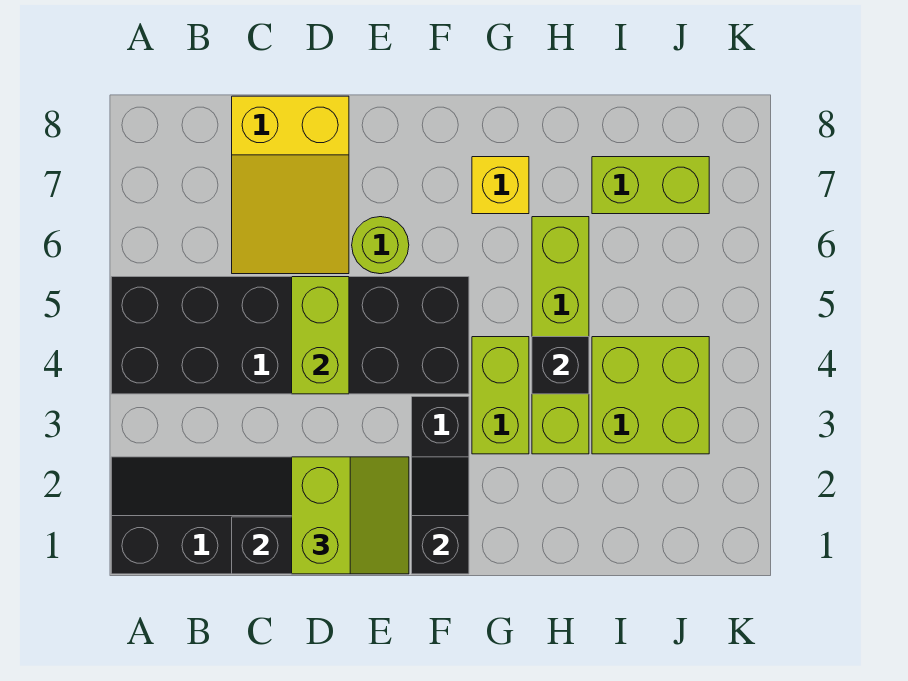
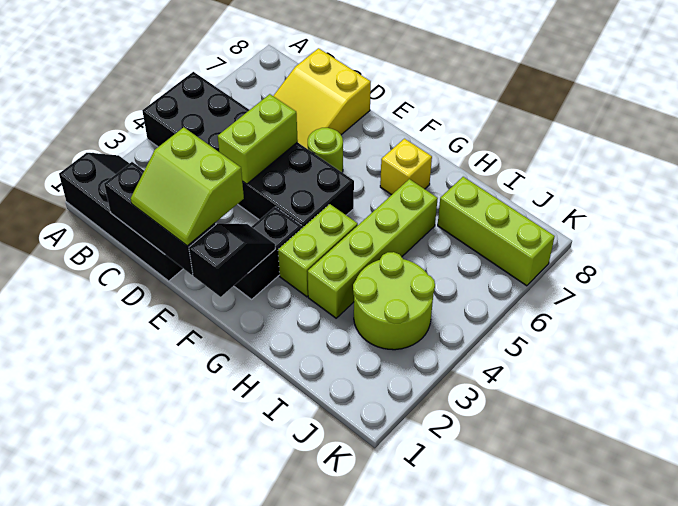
lime slope D1:E2 level 3 top D -> lime slope D1:E2 level 3 top 2
black brick H4 level 2 -> none
lime brick I3:J4 level 1 -> lime round brick I3:J4 level 1
lime brick I7:J7 level 1 -> lime brick I7:K7 level 1

